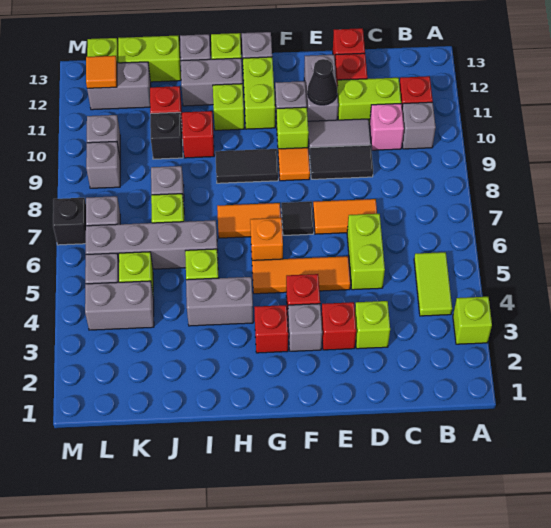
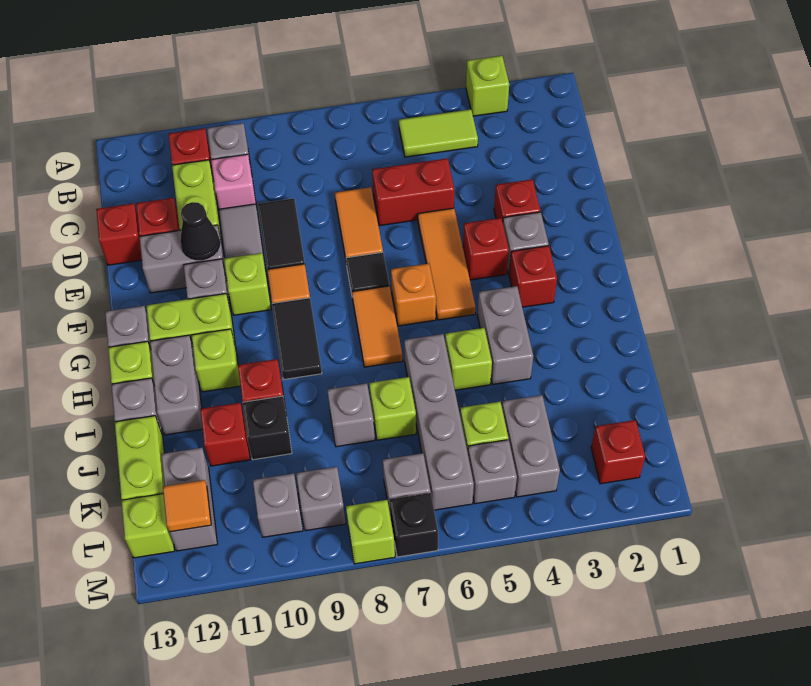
lime brick D3 level 1 -> lime brick M8 level 1
lime brick D5:D6 level 1 -> red brick D5:D6 level 1
none -> red brick L2 level 1

